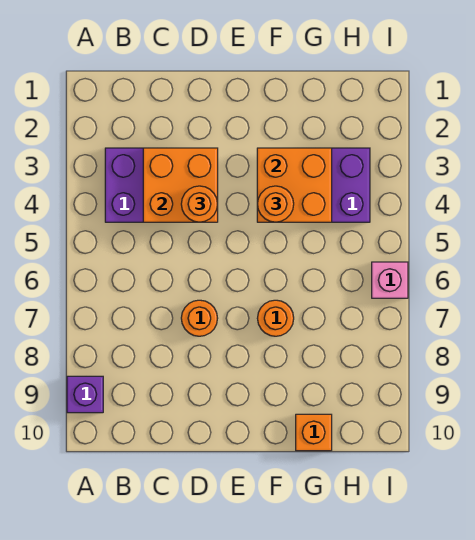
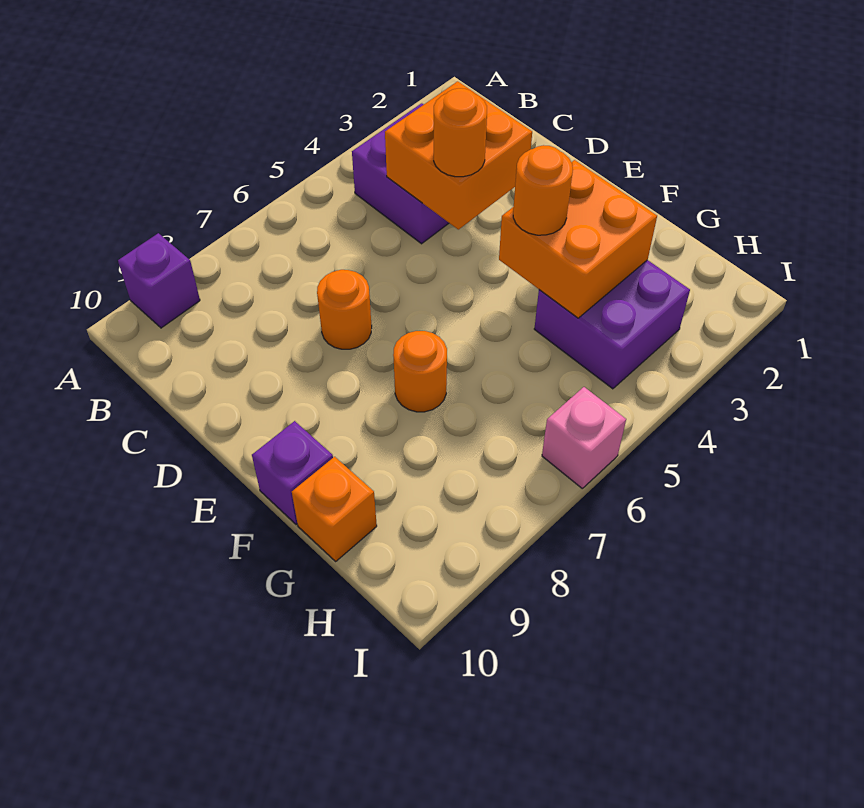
none -> purple brick F10 level 1

